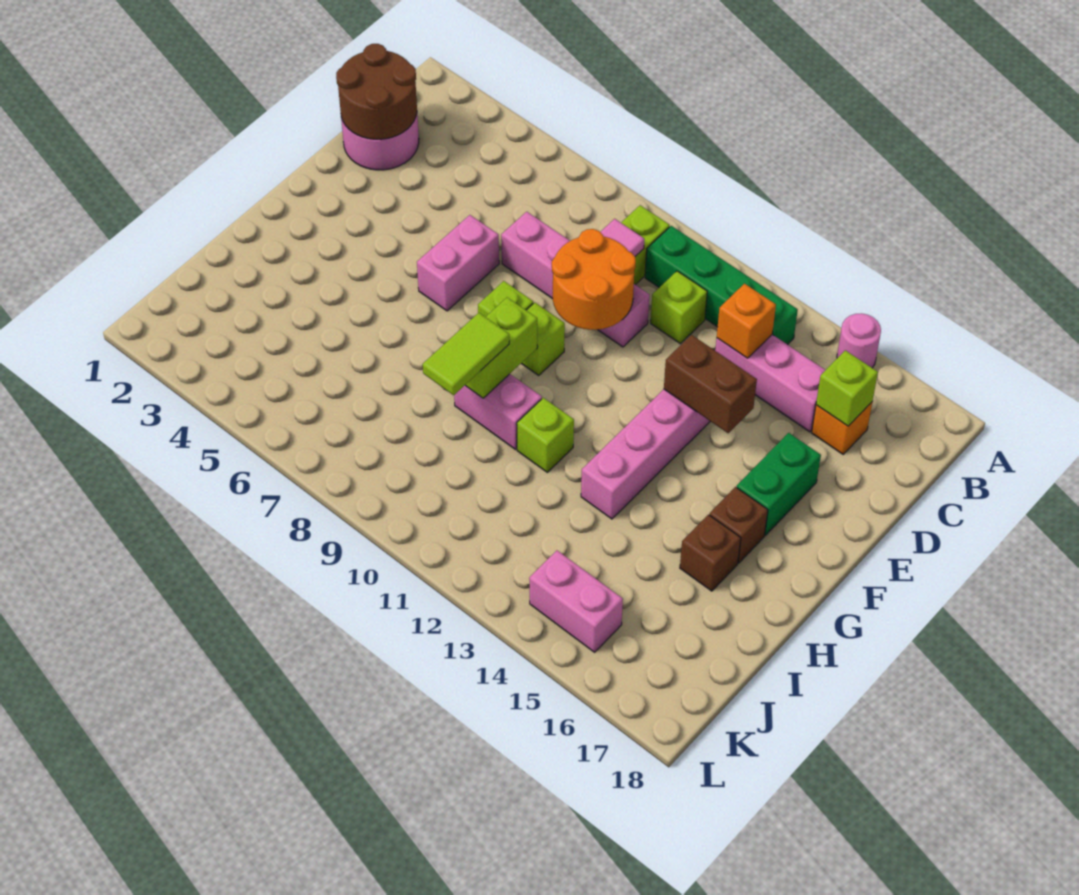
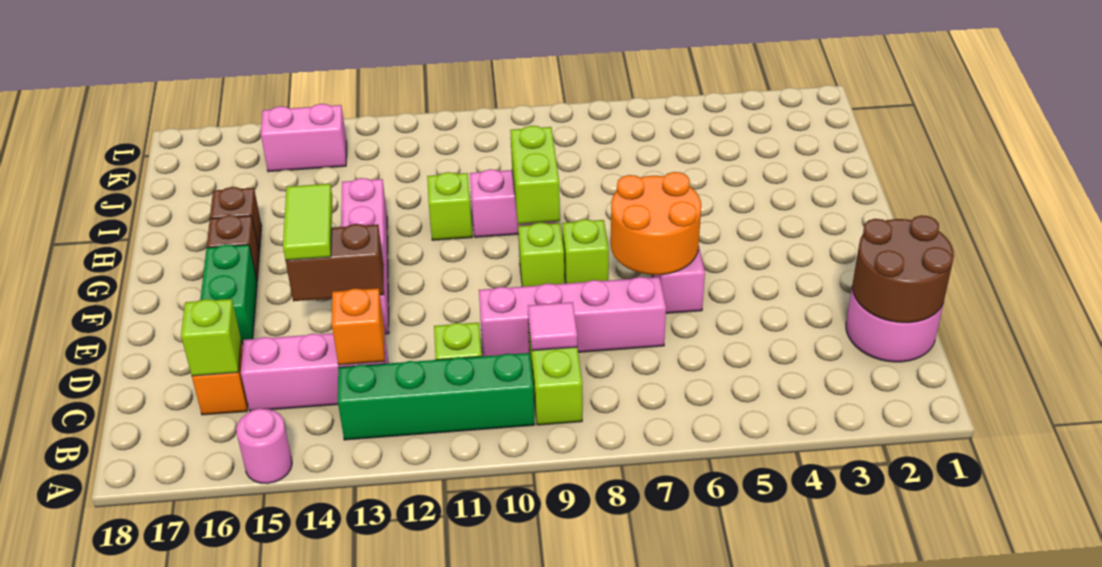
orange round brick D9:E10 level 2 -> orange round brick E6:F7 level 2
lime tile H9:I9 level 3 -> lime tile E14:F14 level 3

